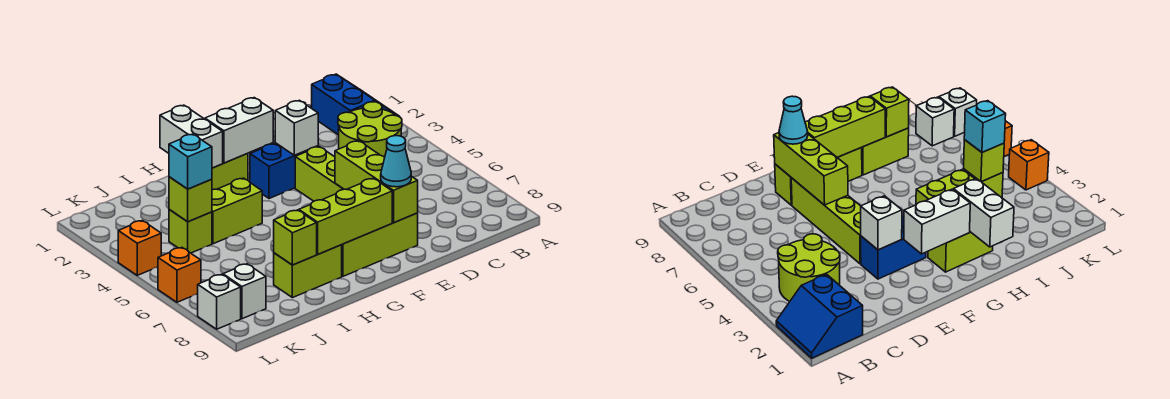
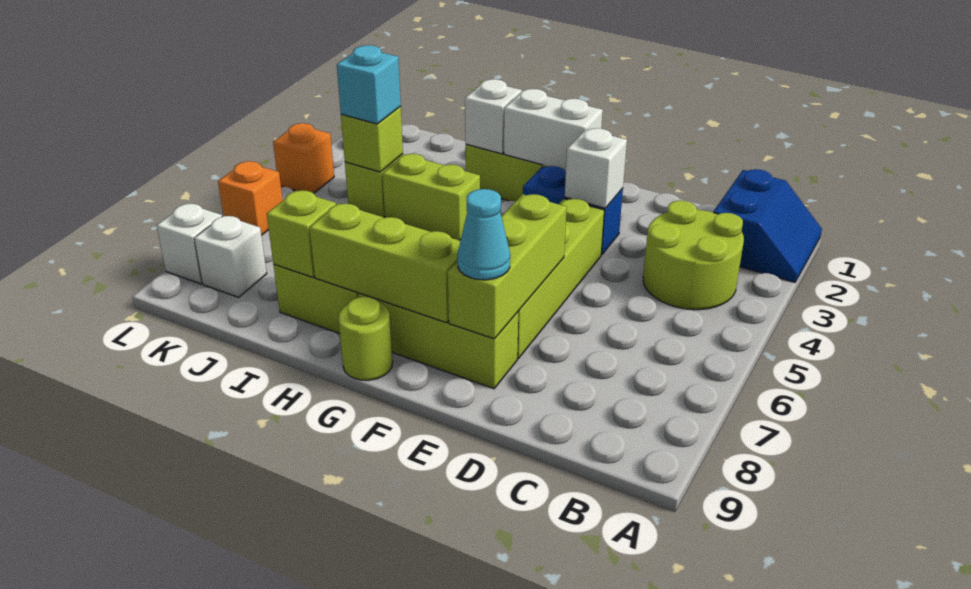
none -> lime round brick G9 level 1
white brick H1:H2 level 2 -> white brick H2 level 2

